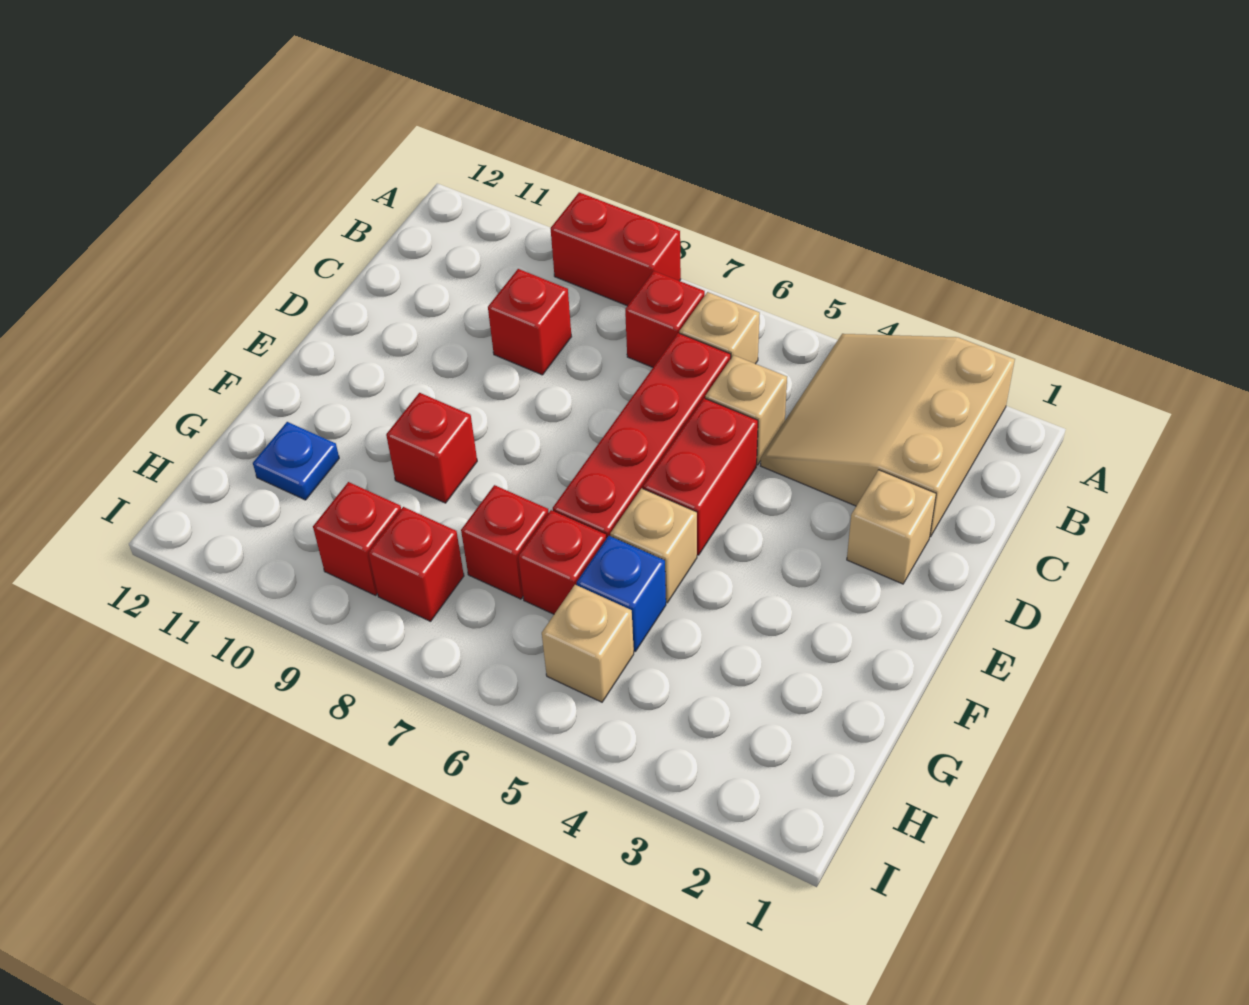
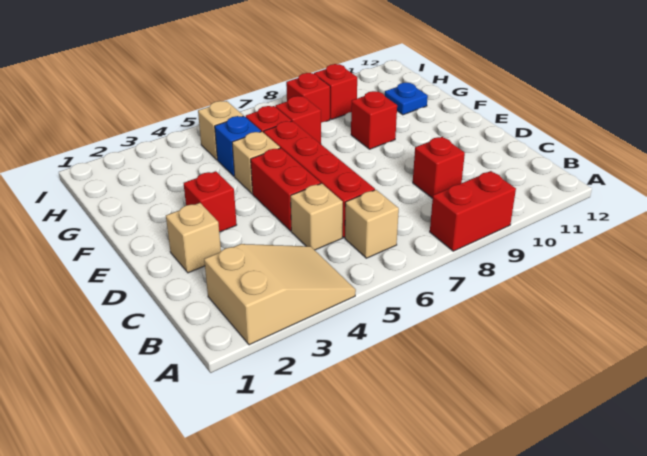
tan slope A2:C4 level 1 top 2 -> tan slope A2:B4 level 1 top 2
red brick B7 level 1 -> red brick E3 level 1

